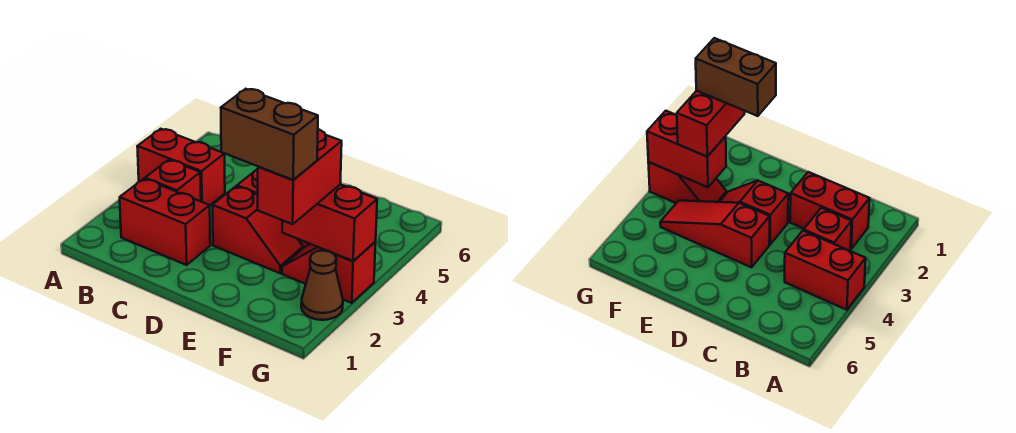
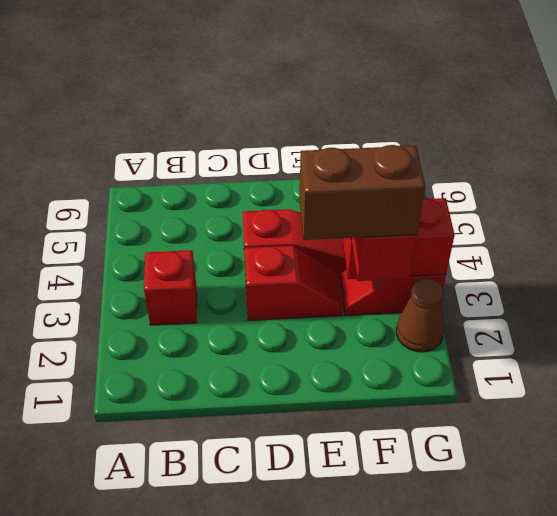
red brick A4:B4 level 1 -> none
red brick B2:C2 level 1 -> none

